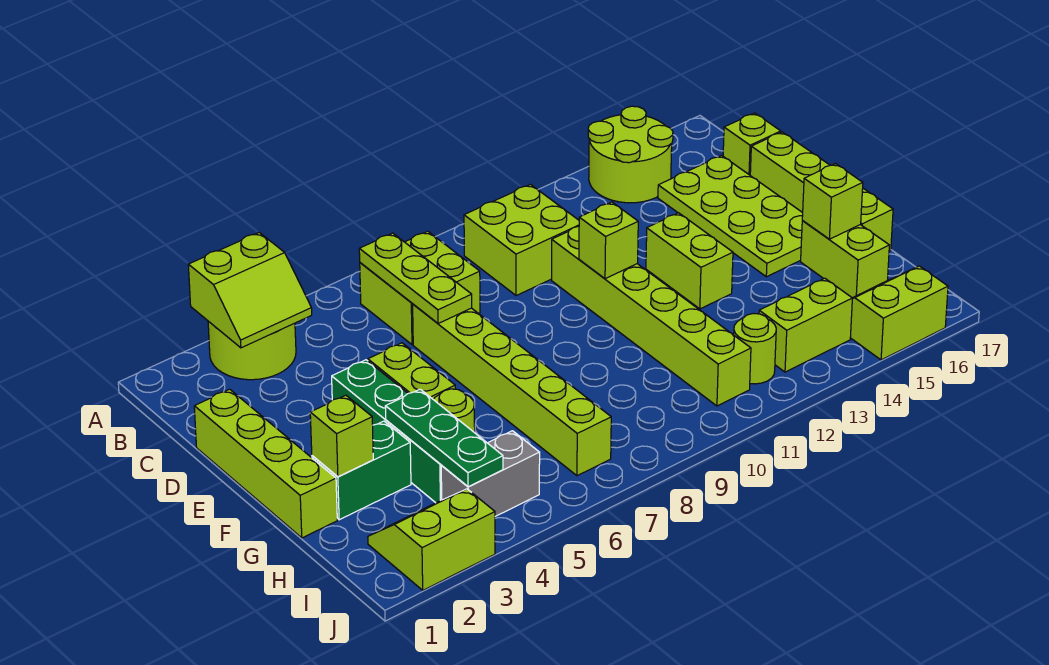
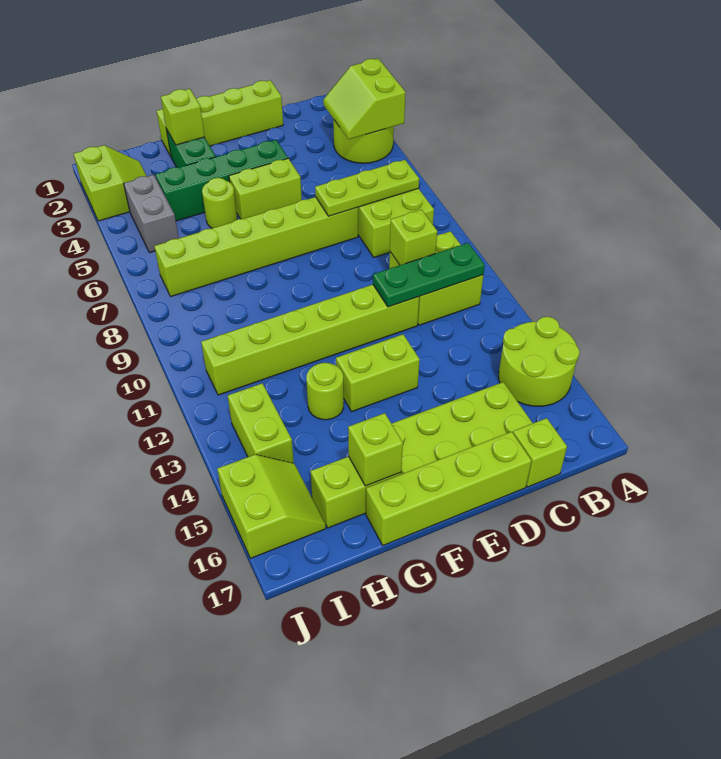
lime brick E11 level 2 -> lime brick C10 level 2
green plate G4:I4 level 2 -> green plate B11:D11 level 2
lime round brick I12 level 1 -> lime round brick G13 level 1

